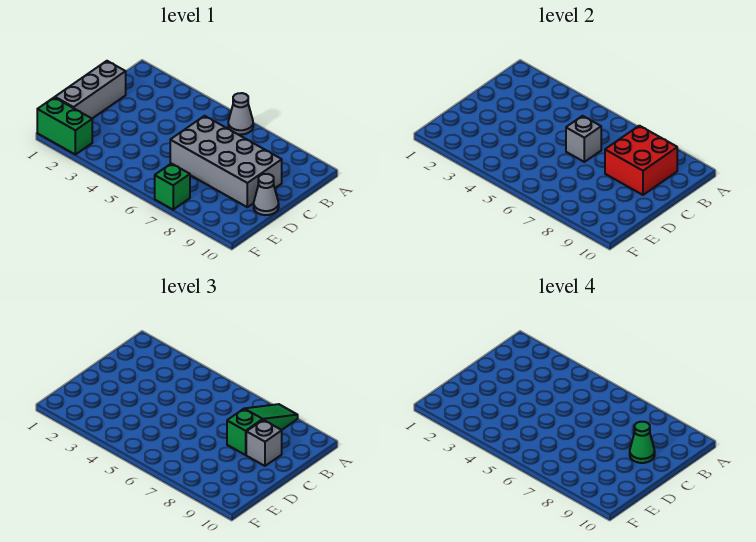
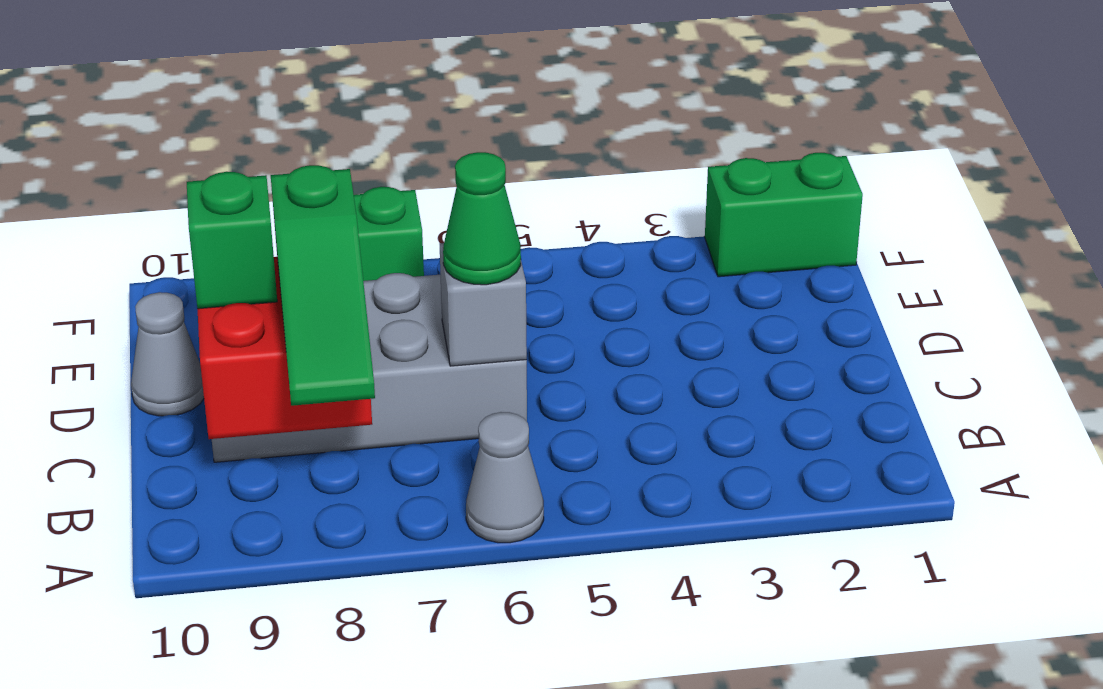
grey brick C1:E1 level 1 -> none
grey brick C9 level 3 -> green brick C9 level 3
green cone C9 level 4 -> green cone C6 level 3

